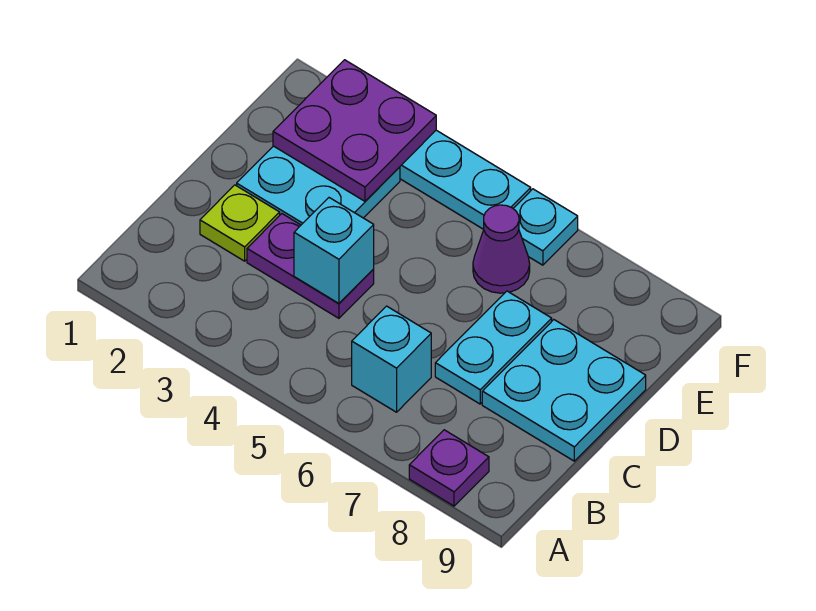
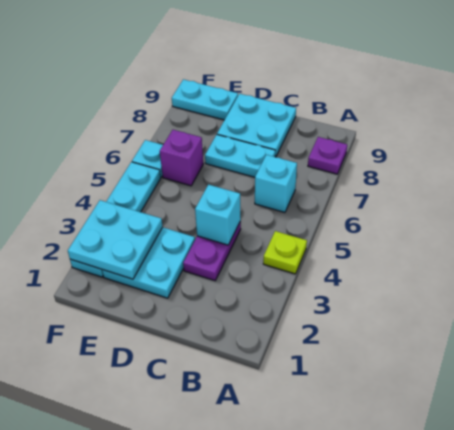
lime plate C2 level 1 -> lime plate A4 level 1
purple plate E2:F3 level 2 -> cyan plate E2:F3 level 2
purple cone E6 level 1 -> purple brick E6 level 1
none -> cyan plate E9:F9 level 1

